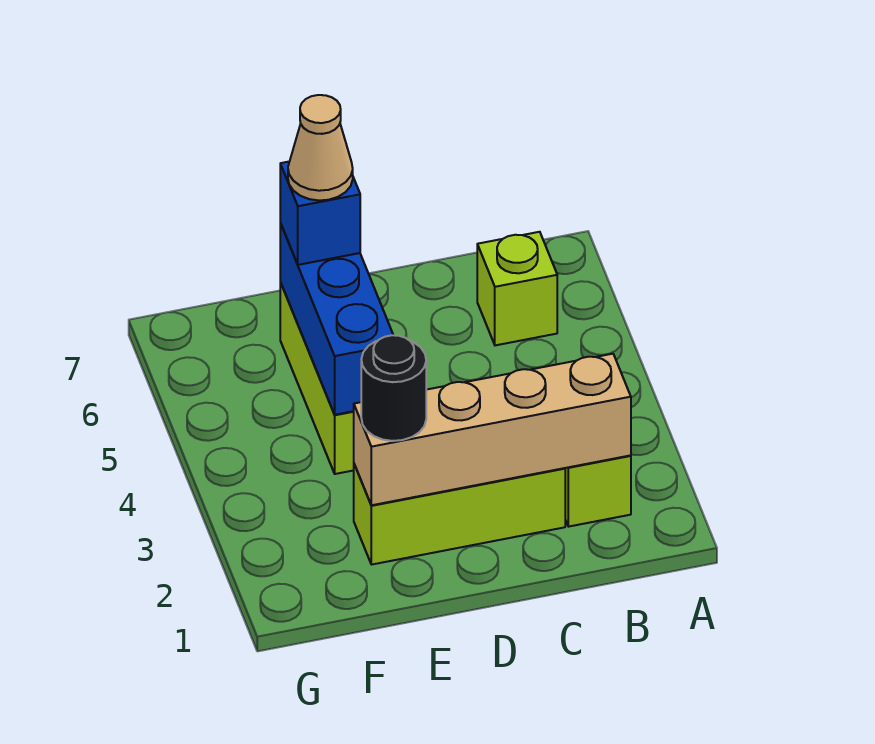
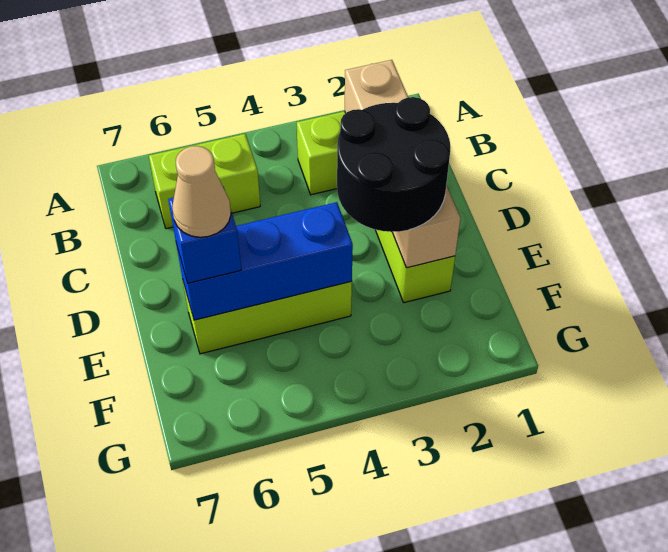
lime brick B6 level 1 -> lime brick B5:B6 level 1
black round brick E2 level 3 -> black round brick D2:E3 level 3

